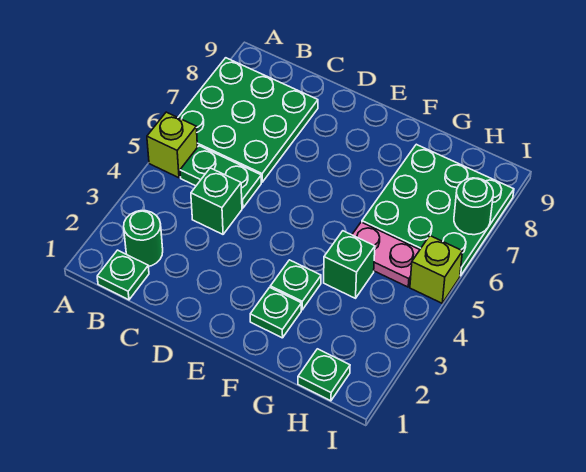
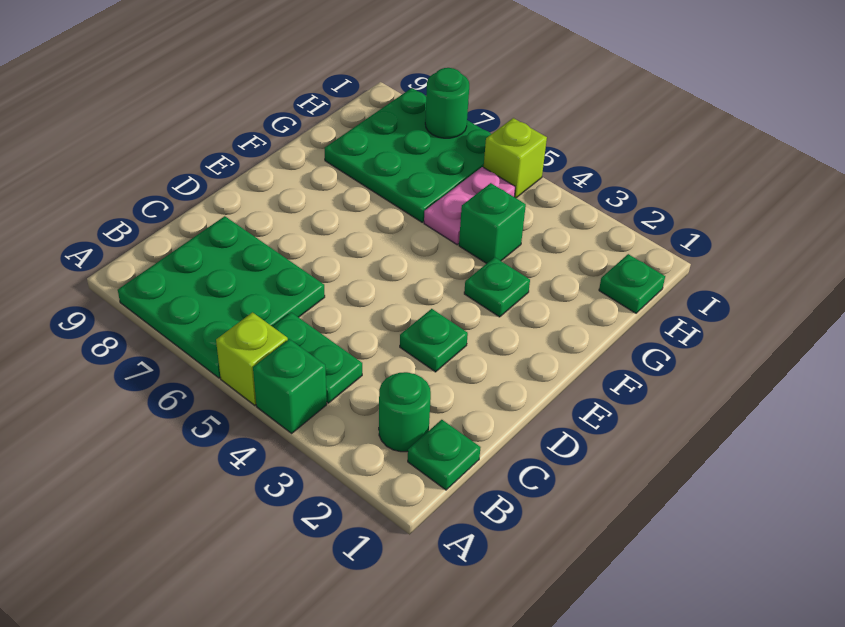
green plate B5:C5 level 1 -> green plate B4:B5 level 1
green brick C4 level 1 -> green brick A4 level 1
green plate F2 level 1 -> green plate D3 level 1

